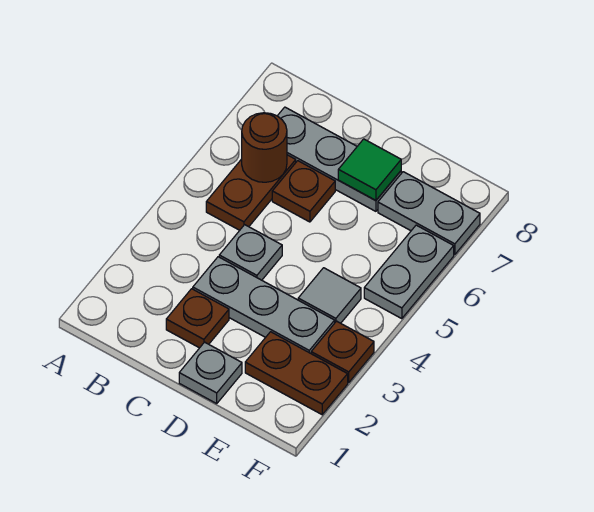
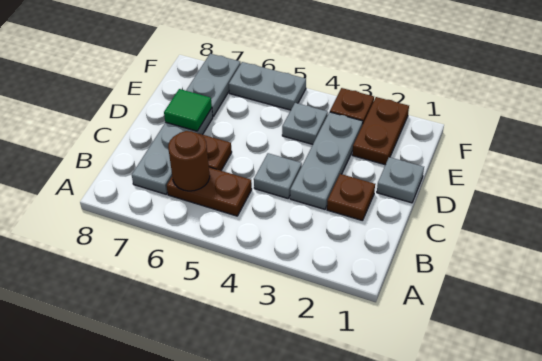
grey tile E4 level 1 -> grey plate E4 level 1

